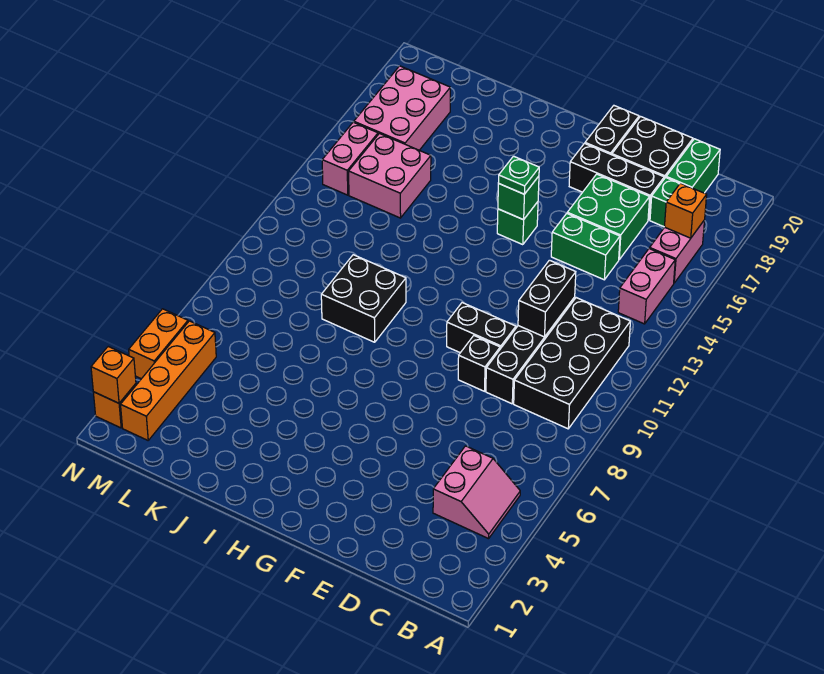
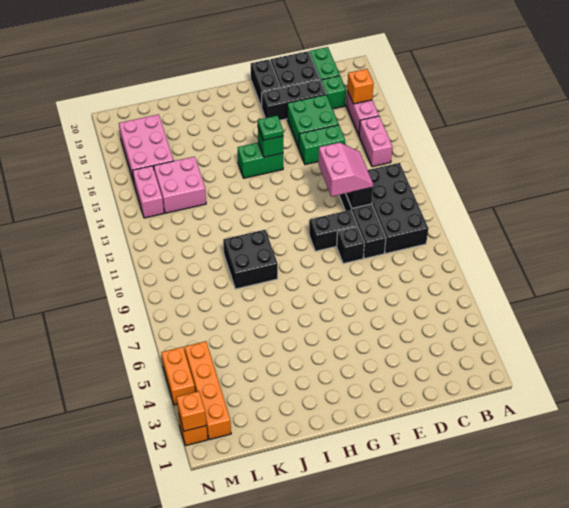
pink slope B4:C5 level 1 top C -> pink slope D11:E12 level 3 top E
green brick G15 level 1 -> green brick G15:H15 level 1

